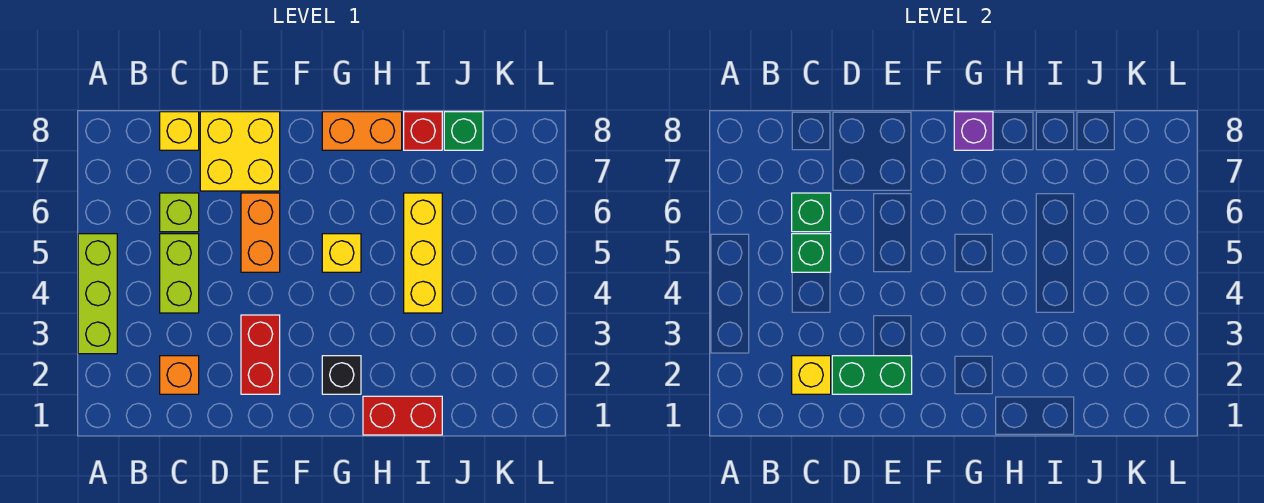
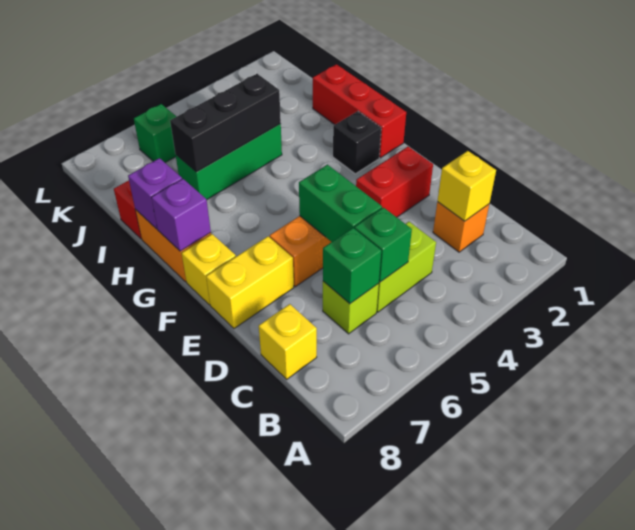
lime brick A3:A5 level 1 -> none
green brick D2:E2 level 2 -> green brick D5:E5 level 2
yellow brick D7:E8 level 1 -> yellow brick E7:E8 level 1
yellow brick G5 level 1 -> yellow brick F8 level 1
red brick H1:I1 level 1 -> red brick G1:I1 level 1
none -> purple brick H8 level 2
yellow brick I4:I6 level 1 -> green brick I4:I6 level 1
none -> black brick I4:I6 level 2
green brick J8 level 1 -> green brick K6 level 1

